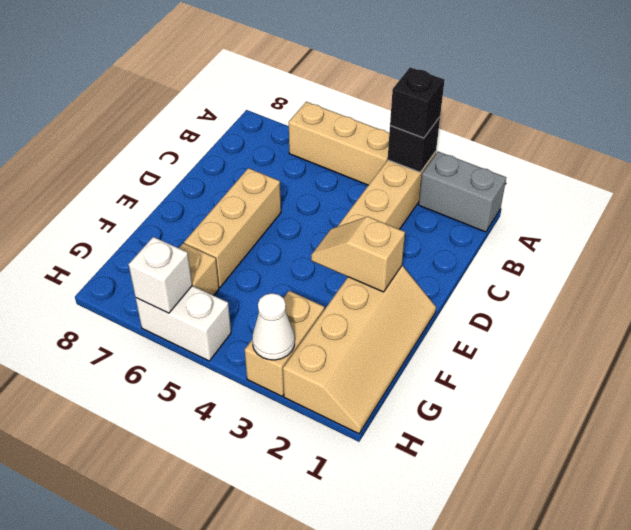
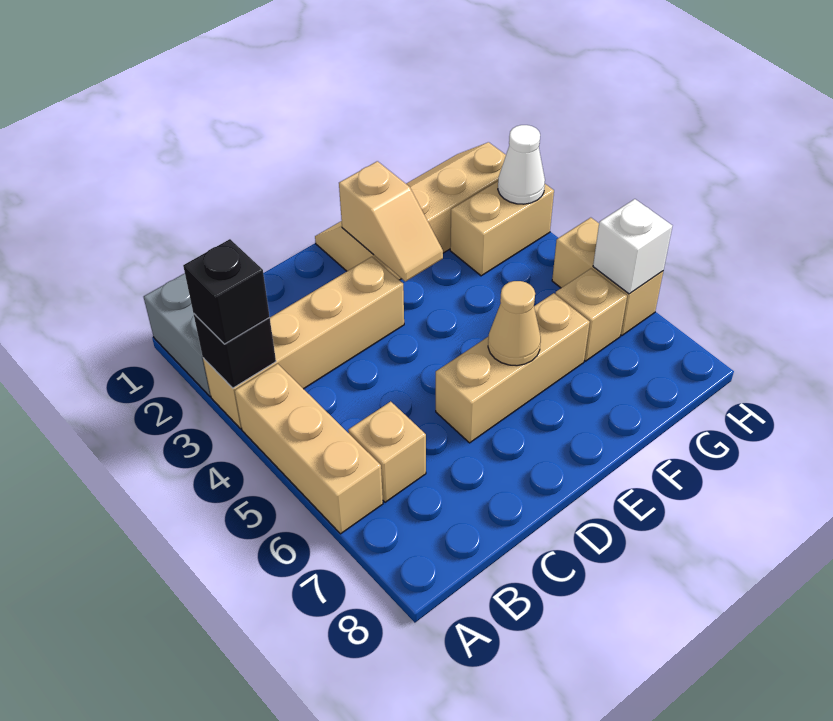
none -> tan brick B6 level 1
none -> tan cone E6 level 2
white brick H5:H6 level 1 -> tan brick H5:H6 level 1

